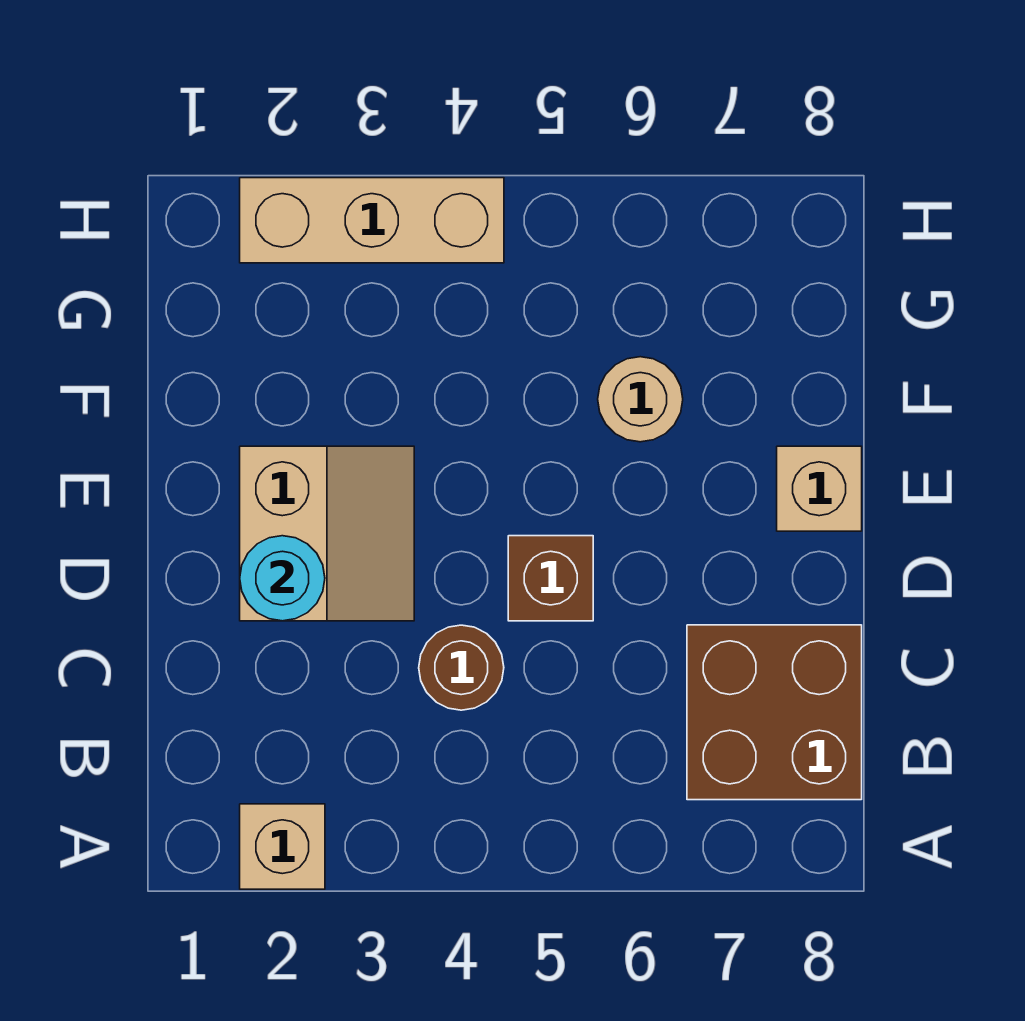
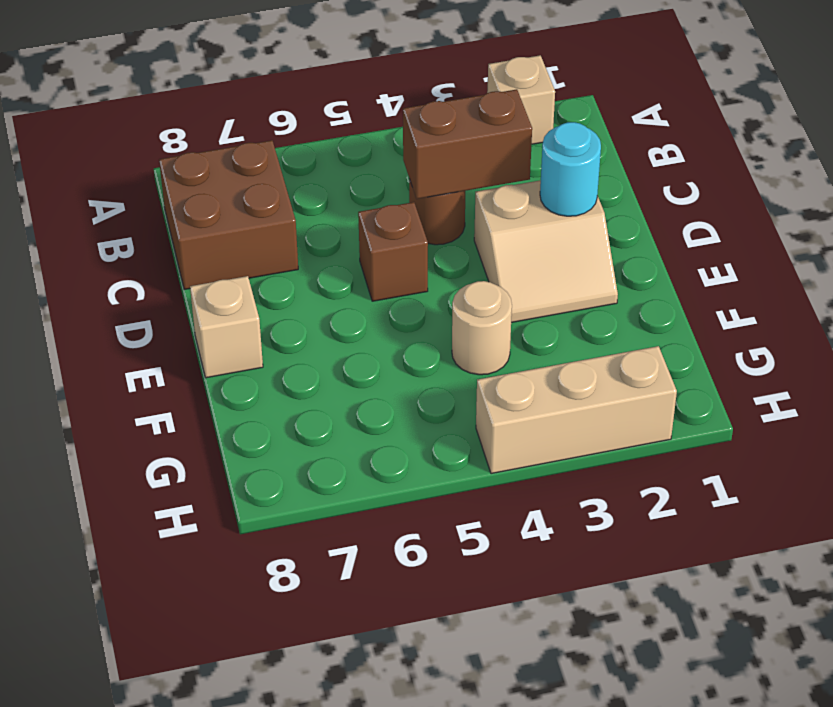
none -> brown brick C3:C4 level 2
tan slope D2:E3 level 1 top 2 -> tan slope D2:E3 level 1 top D
tan round brick F6 level 1 -> tan round brick F4 level 1

